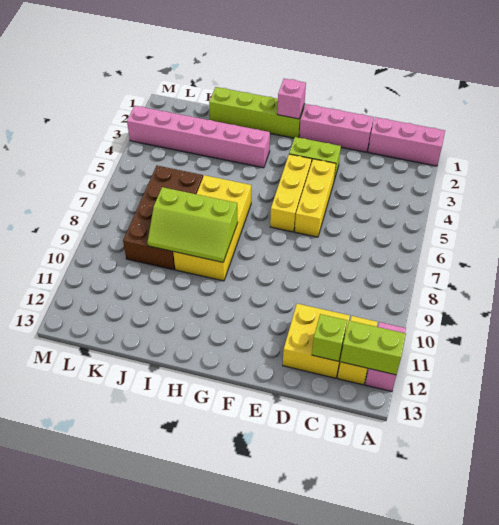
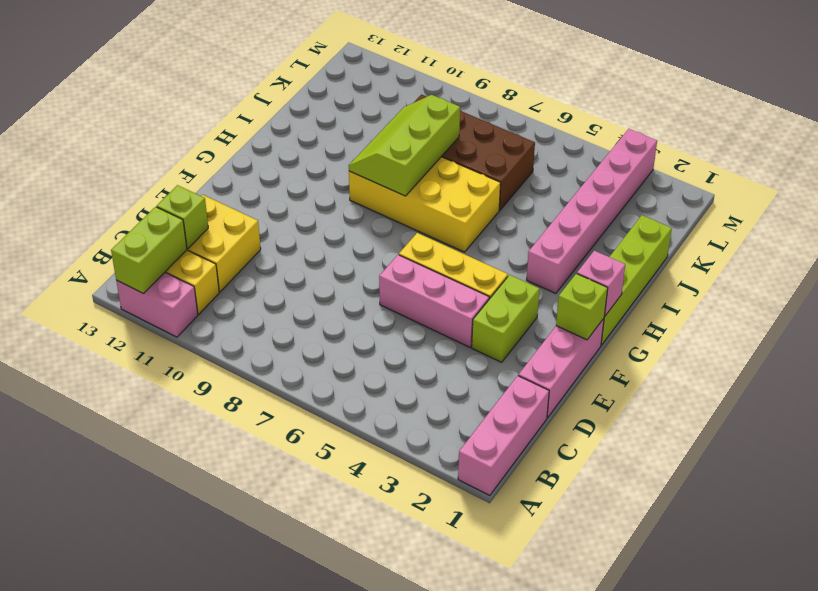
yellow brick E4:E6 level 1 -> pink brick E4:E6 level 1
none -> lime brick F1 level 2

